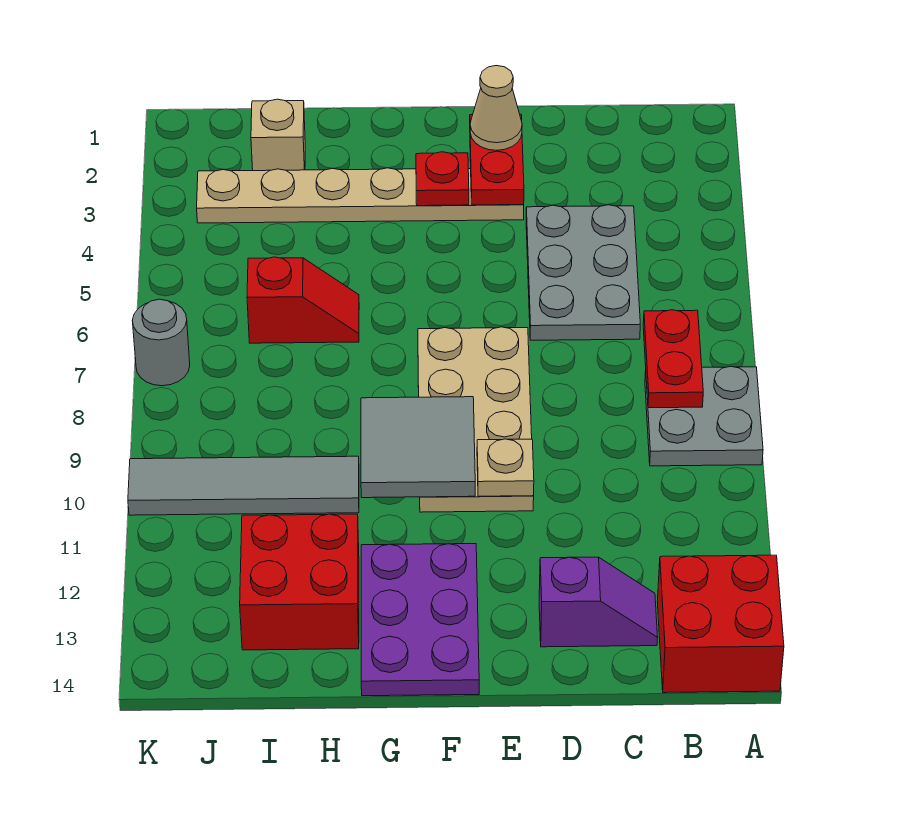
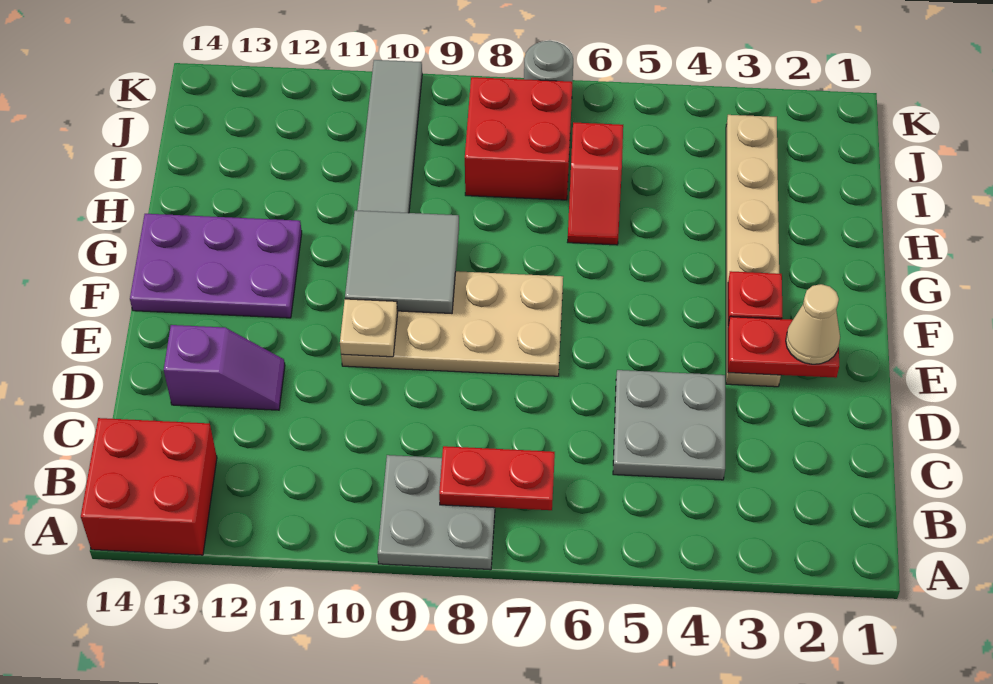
grey plate C4:D6 level 1 -> grey plate C4:D5 level 1
purple slope C13:D13 level 1 top D -> purple slope D12:D13 level 1 top 13
red brick H12:I13 level 1 -> red brick I7:J8 level 1
tan brick I2 level 1 -> none

